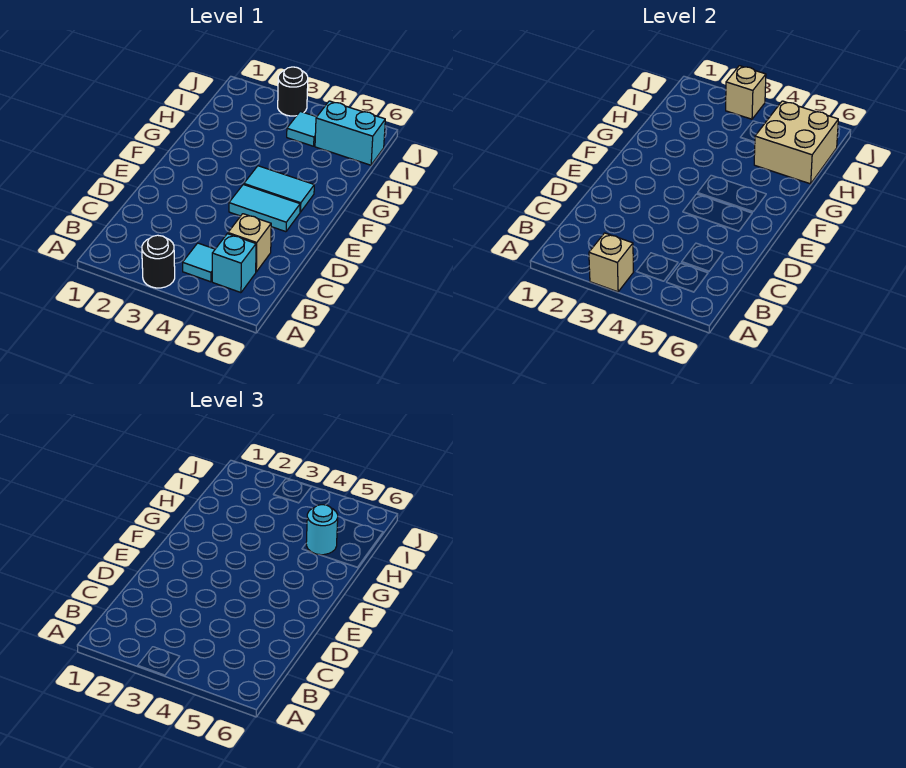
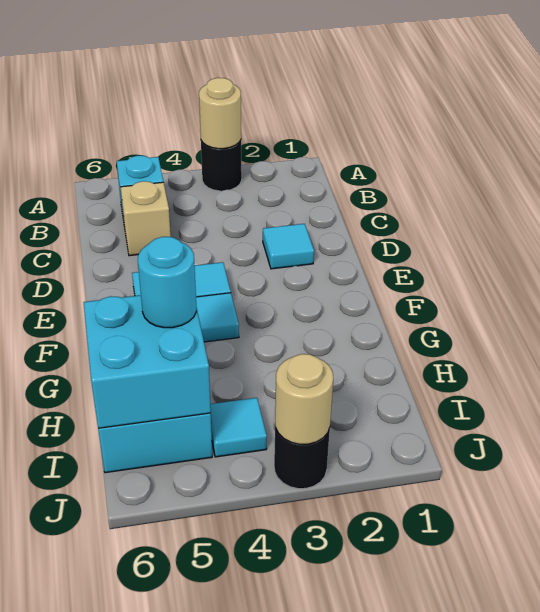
tan brick A3 level 2 -> tan round brick A3 level 2
cyan tile B4 level 1 -> cyan tile D2 level 1
tan brick H5:I6 level 2 -> cyan brick H5:I6 level 2
tan brick J3 level 2 -> tan round brick J3 level 2

